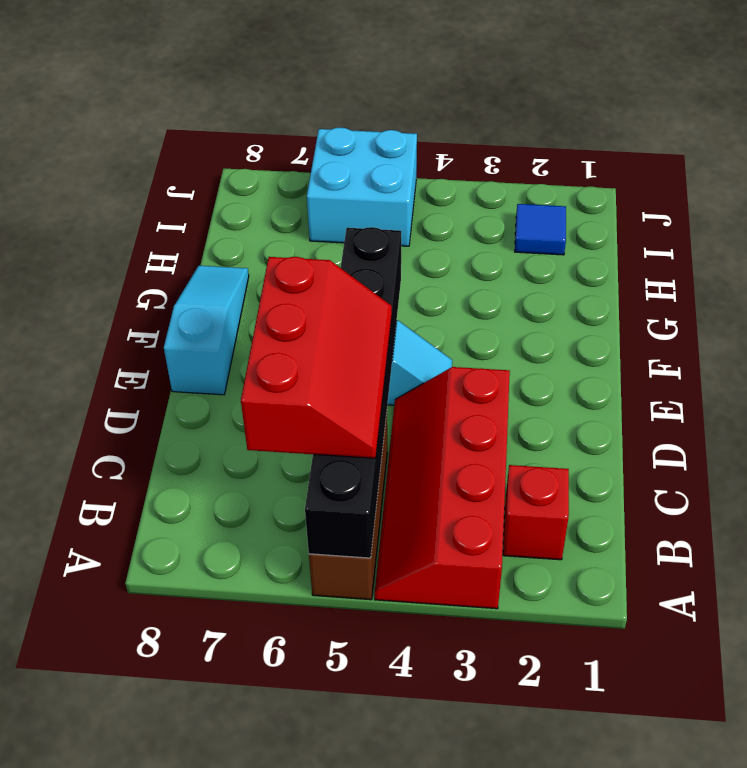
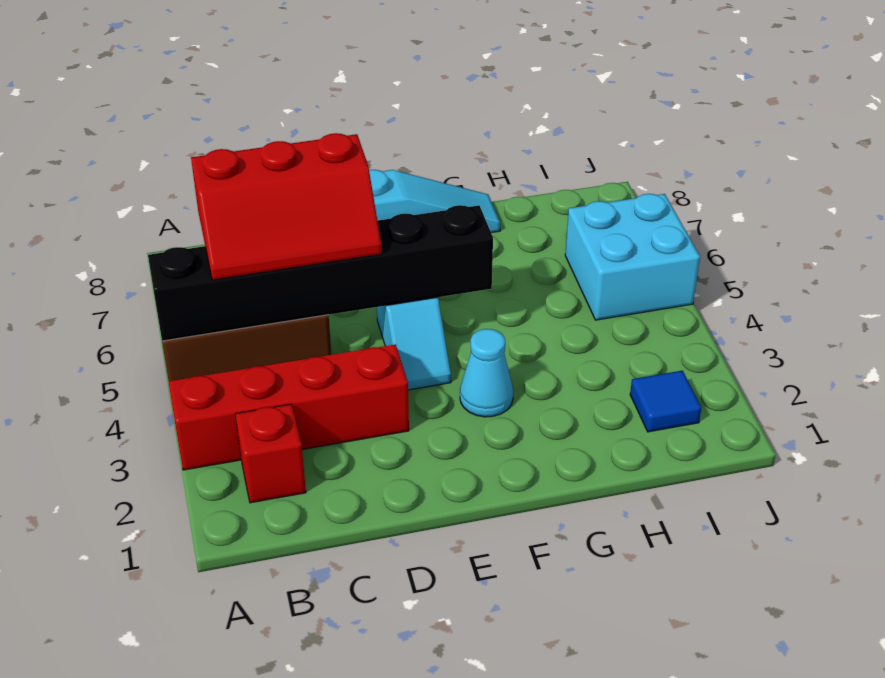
none -> cyan cone F3 level 1

